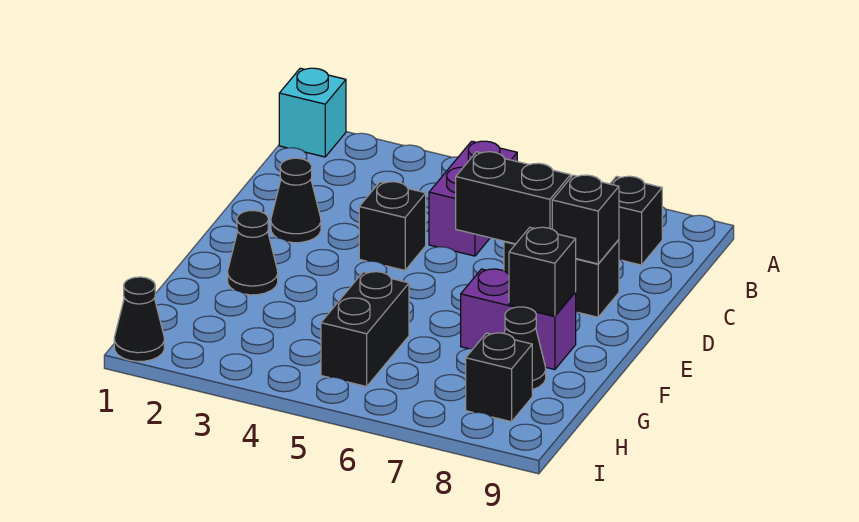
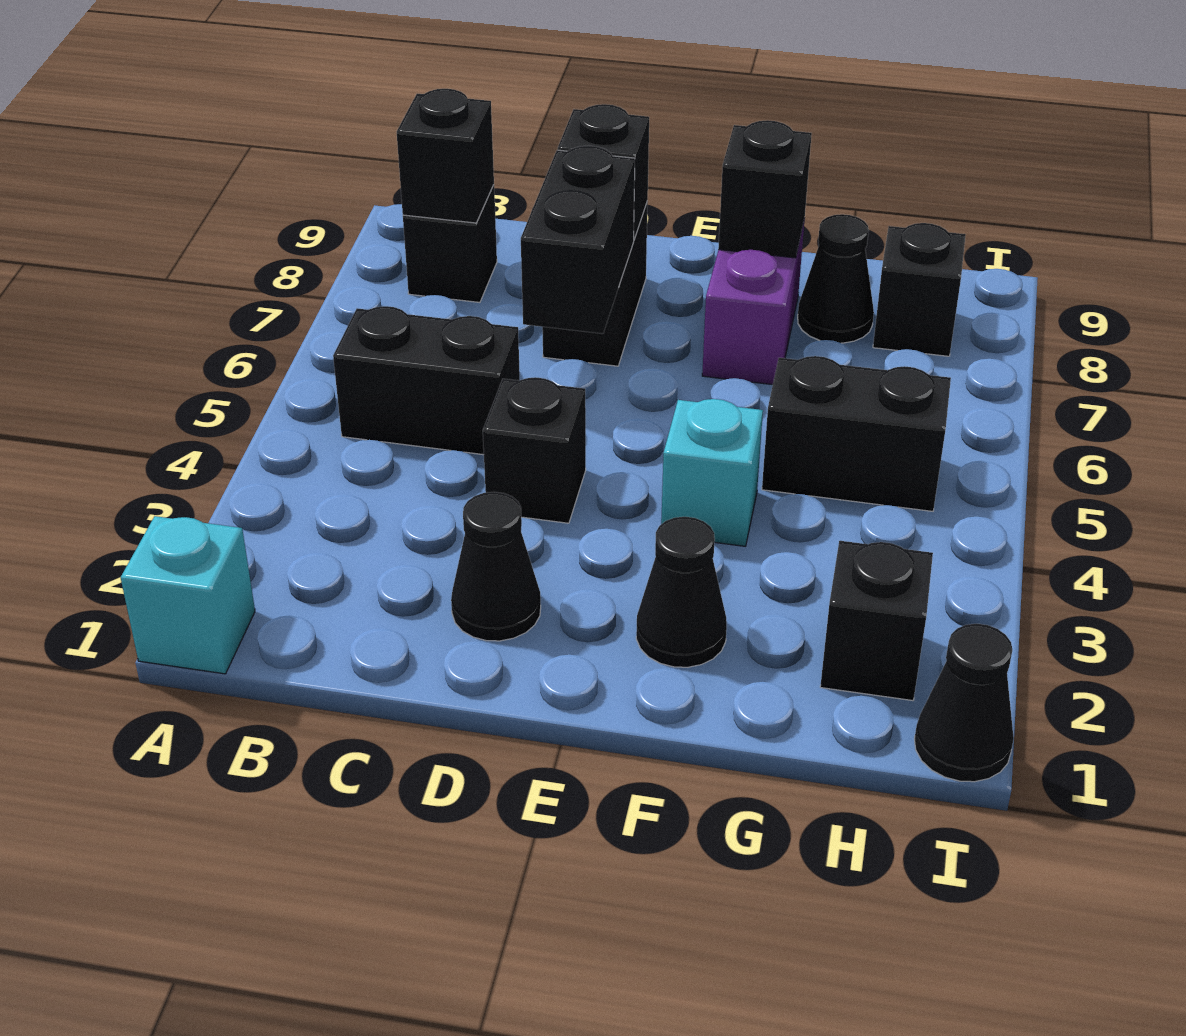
purple brick B5:C5 level 1 -> black brick B5:C5 level 1
none -> black brick B8 level 2
none -> cyan brick F4 level 1
none -> black brick H2 level 1

